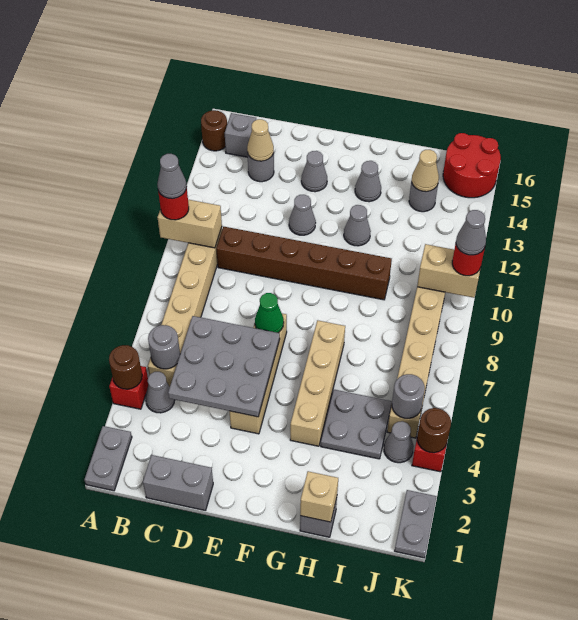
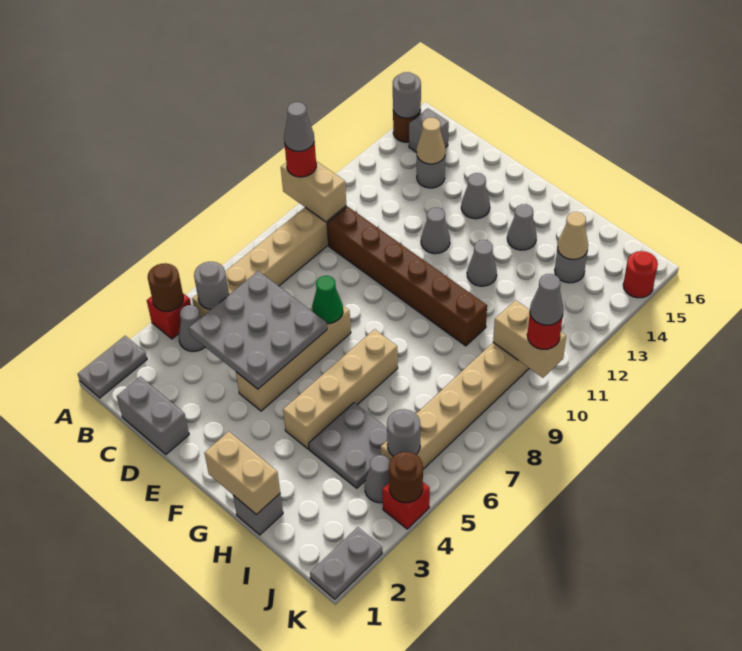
none -> grey round brick A15 level 2
tan brick H1 level 2 -> tan brick G1:H1 level 2
red round brick J15:K16 level 1 -> red round brick K15 level 1

